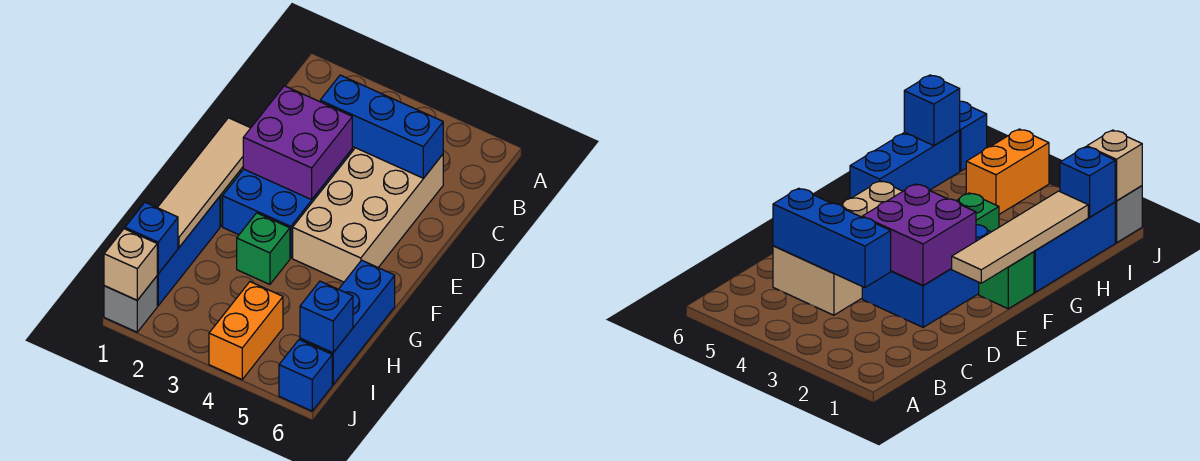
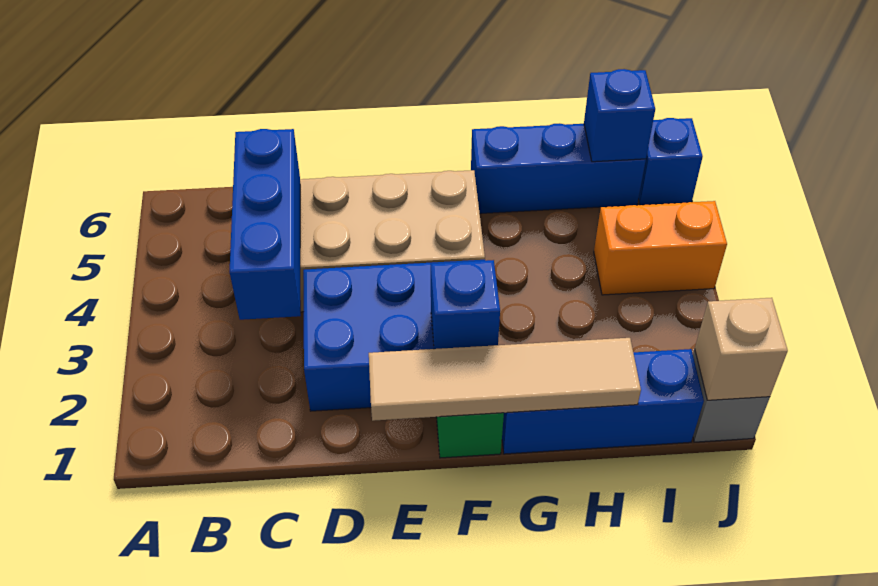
purple brick D2:E3 level 2 -> none
green brick G3 level 1 -> none
blue brick I1 level 2 -> blue brick F2 level 2

